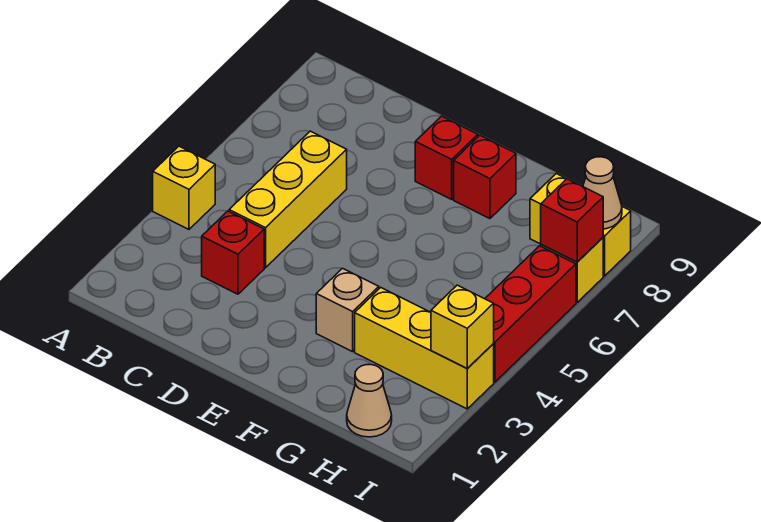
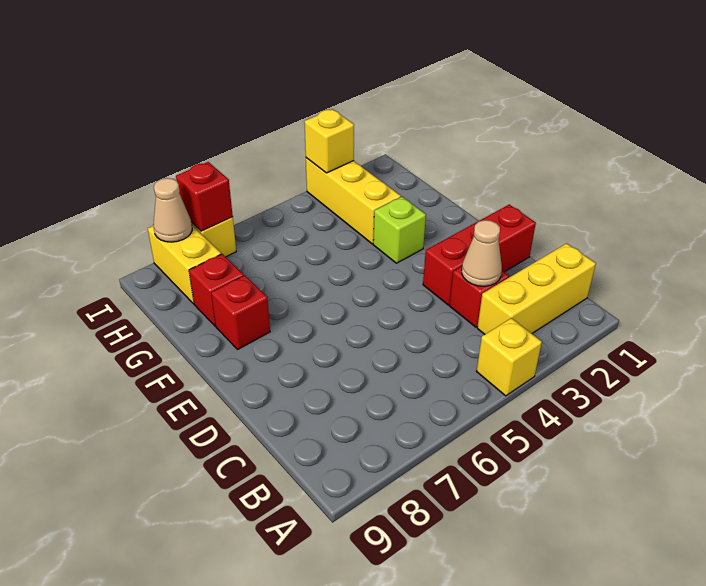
yellow brick C4:C6 level 1 -> yellow brick B1:B3 level 1
red brick E8 level 1 -> red brick G8 level 1
tan brick F3 level 1 -> lime brick F3 level 1
tan cone H1 level 1 -> tan cone C3 level 2
red brick I4:I6 level 1 -> red brick D1:D3 level 1

